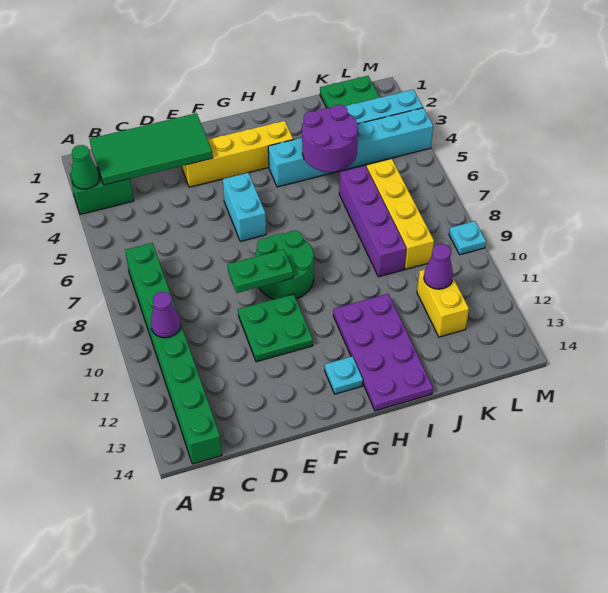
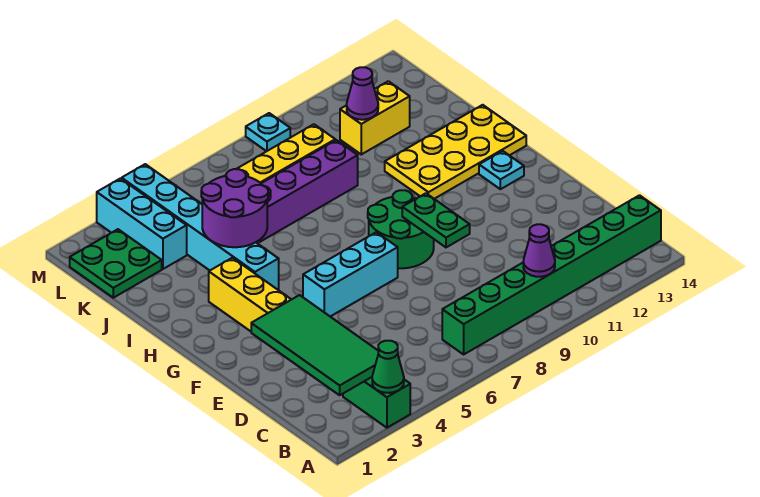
green plate E10:F11 level 1 -> none
cyan brick F5:F6 level 1 -> cyan brick F5:F7 level 1
purple plate H11:I14 level 1 -> yellow plate H11:I14 level 1

